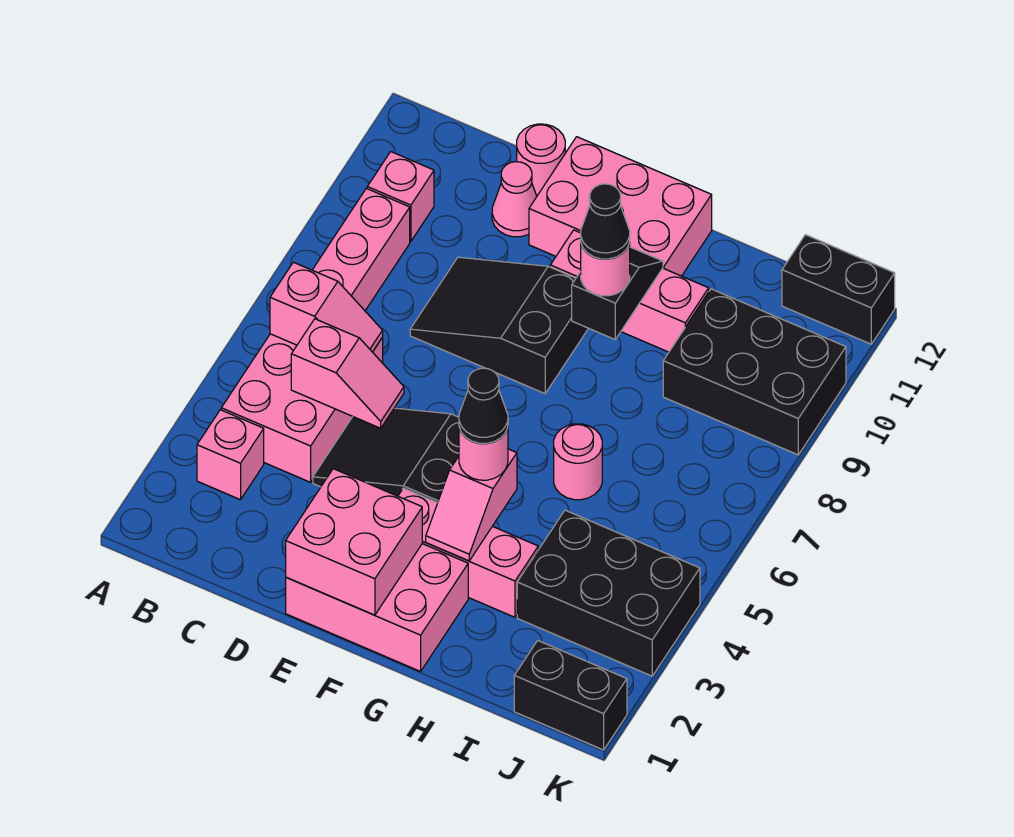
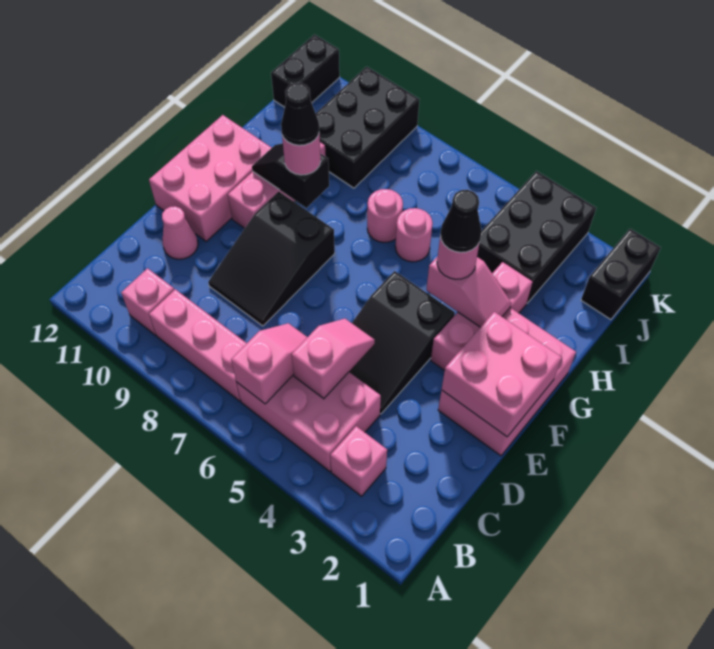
pink round brick D12 level 1 -> pink round brick H7 level 1

